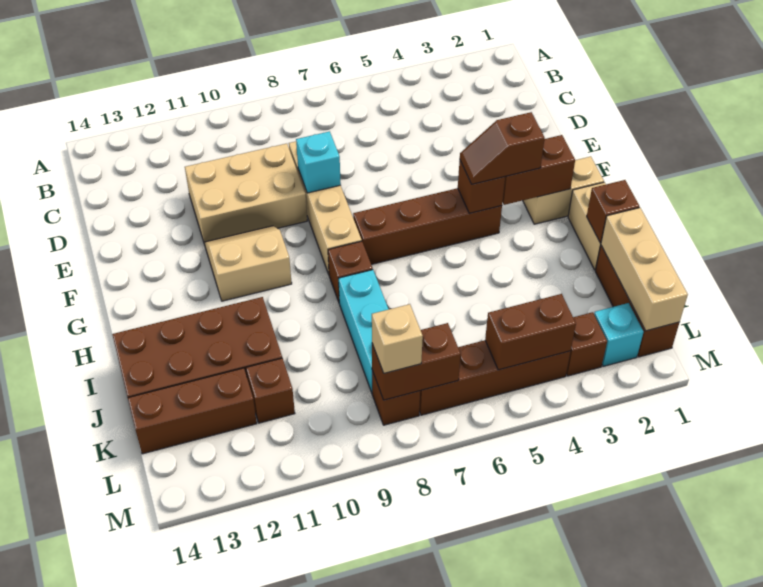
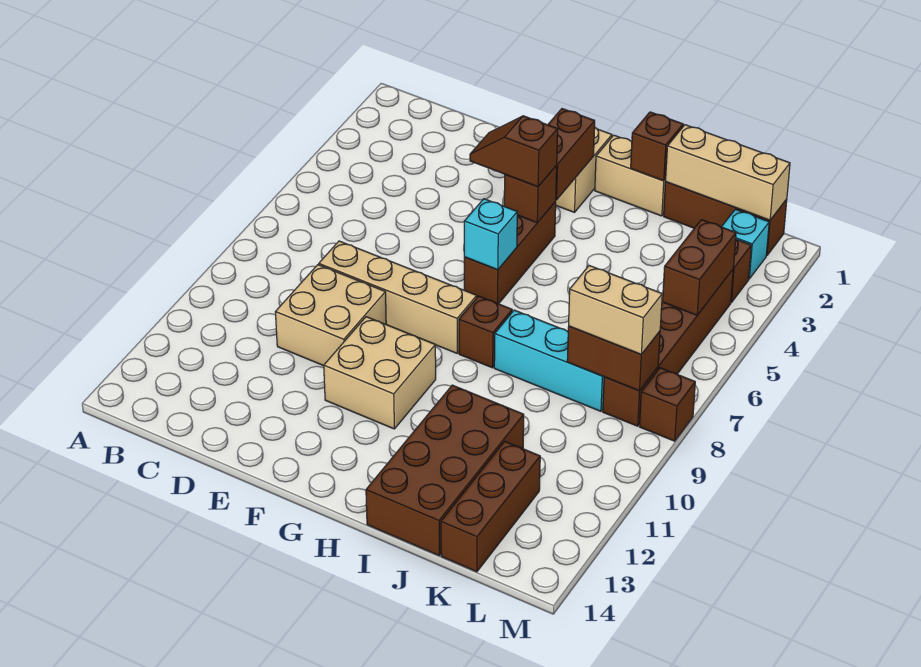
tan brick D9:E11 level 1 -> tan brick D9:E10 level 1
cyan brick E8 level 2 -> cyan brick G6 level 2
tan slope F10:G11 level 1 top G -> tan brick F10:G11 level 1
brown slope G3:G4 level 3 top 3 -> brown slope F4:G4 level 3 top G
brown brick G4:G7 level 1 -> brown brick G4:G6 level 1
brown brick K11 level 1 -> brown brick M8 level 1
brown brick L7:L8 level 2 -> brown brick K8:L8 level 2
tan brick L8 level 3 -> tan brick K8:L8 level 3

